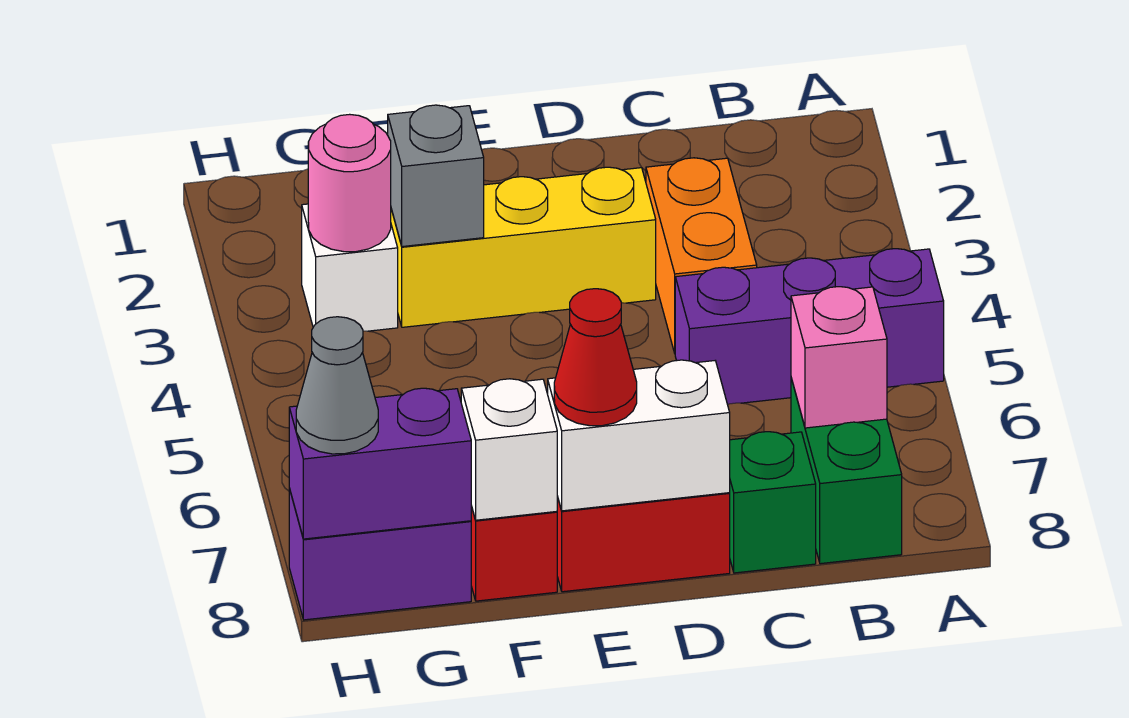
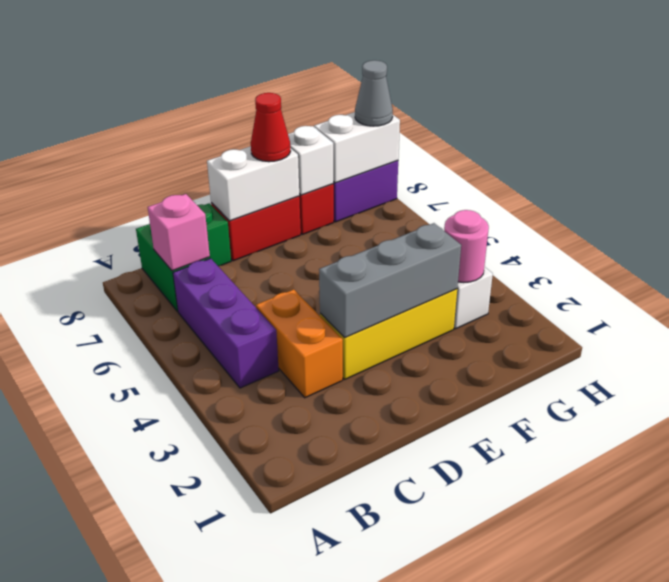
purple brick A5:C5 level 1 -> purple brick B4:B6 level 1
grey brick F3 level 2 -> grey brick D3:F3 level 2
purple brick G8:H8 level 2 -> white brick G8:H8 level 2

